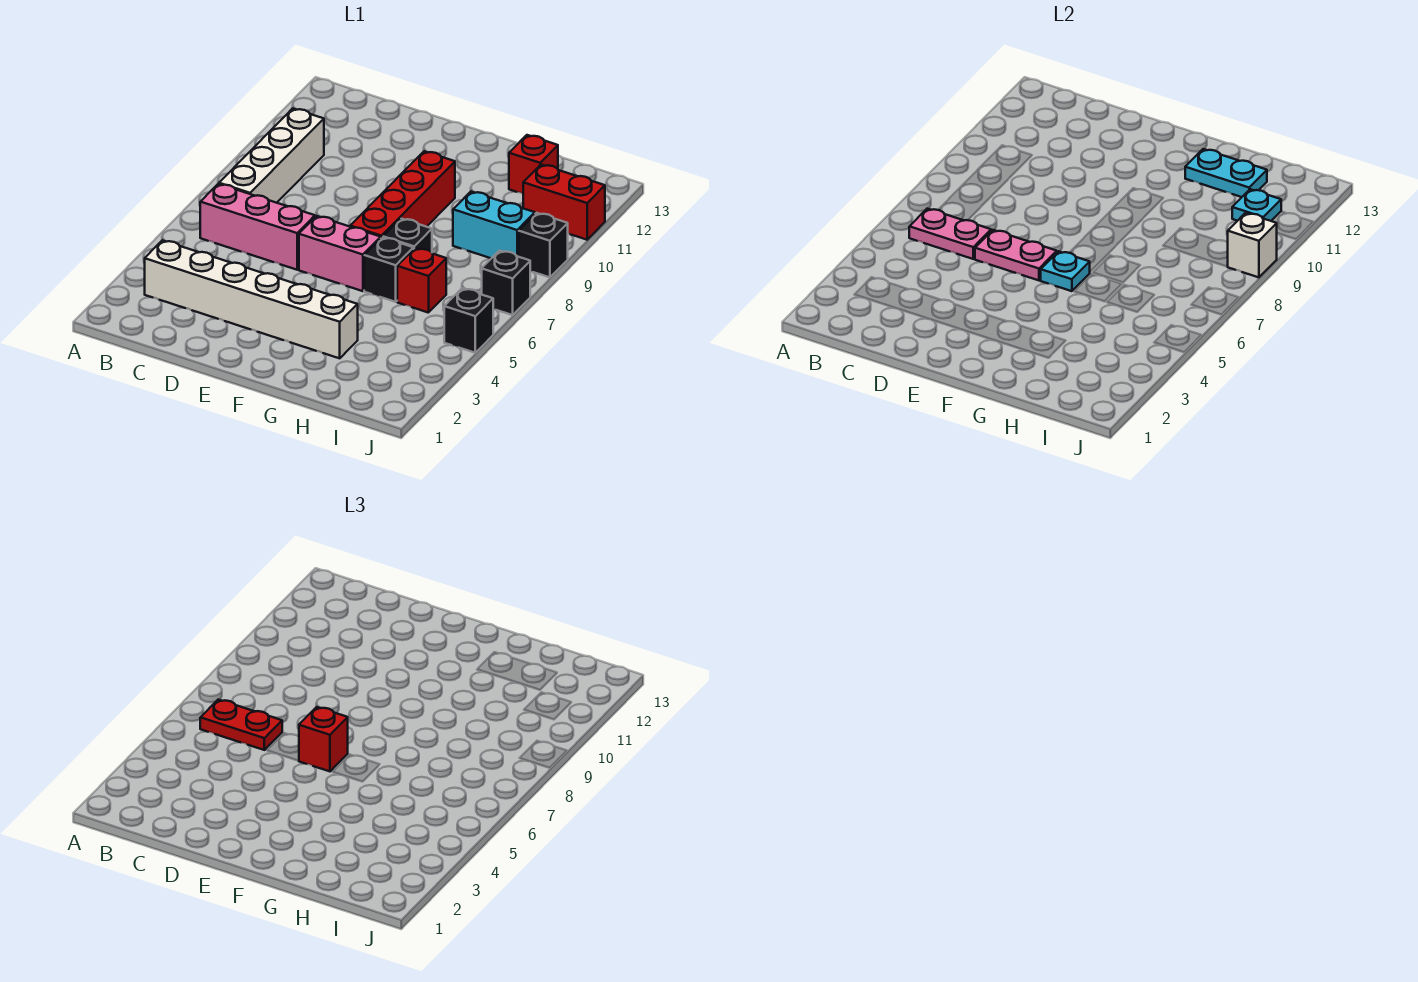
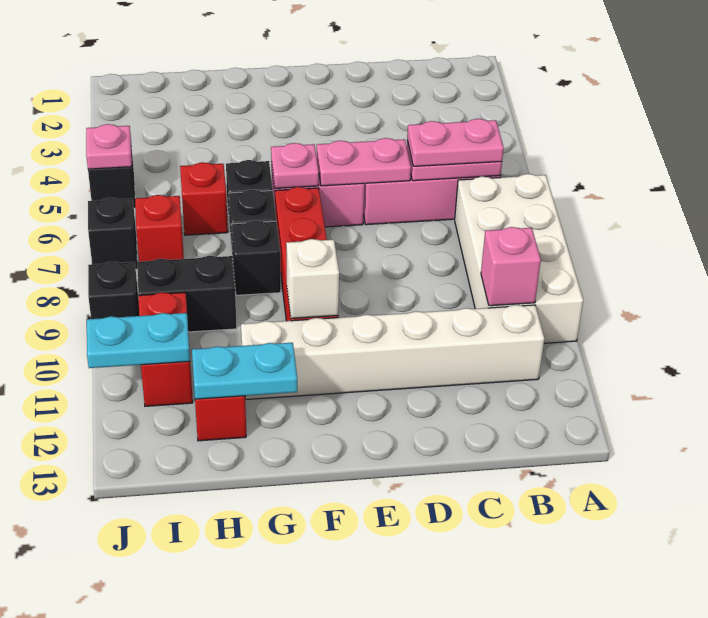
white brick B3:G3 level 1 -> white brick B11:G11 level 1
red plate B6:C6 level 3 -> pink plate B6:C6 level 3
white brick B7:B10 level 1 -> white brick A7:B10 level 1
none -> pink brick B10 level 2
red brick E6 level 3 -> red brick I7 level 1
cyan plate F6 level 2 -> pink plate F6 level 2
none -> black brick G8 level 1
cyan brick H9:I9 level 1 -> black brick H9:I9 level 1
red brick I11:J11 level 1 -> red brick I10:I11 level 1
cyan plate I11 level 2 -> cyan plate I11:J11 level 2
none -> pink plate J5 level 2
white brick J9 level 2 -> white brick F10 level 2

